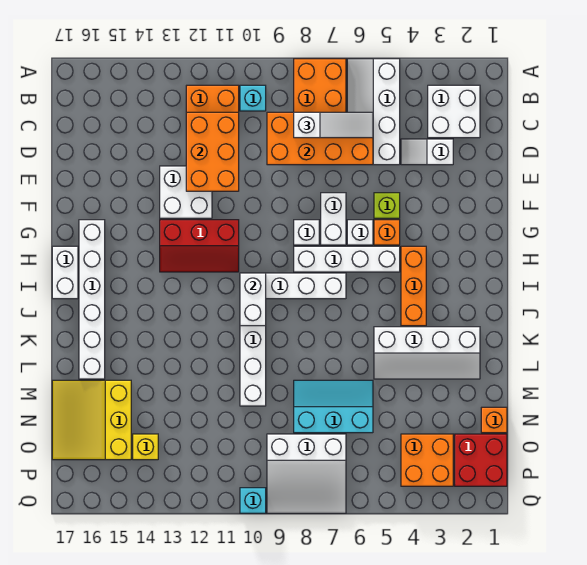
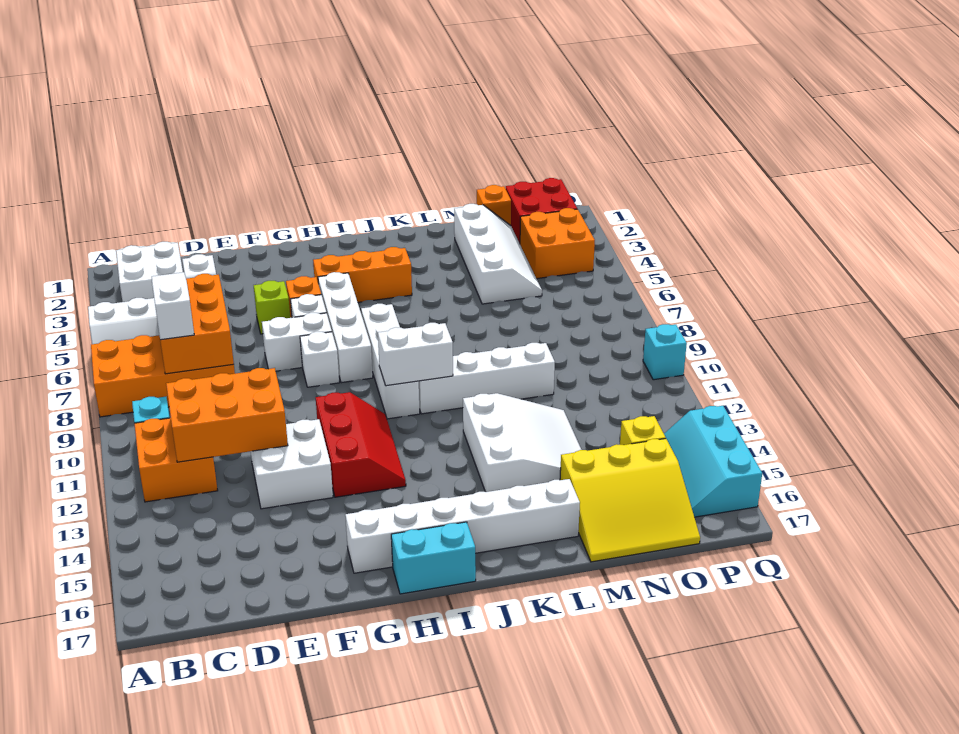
orange brick C6:D9 level 2 -> orange brick C6:D8 level 2
white brick H17:I17 level 1 -> cyan brick H17:I17 level 1
white slope K2:L5 level 1 top K -> white slope M2:N5 level 1 top M
cyan slope M6:N8 level 1 top N -> cyan slope P14:Q16 level 1 top Q
white slope O7:Q9 level 1 top O -> white slope K12:M14 level 1 top K

